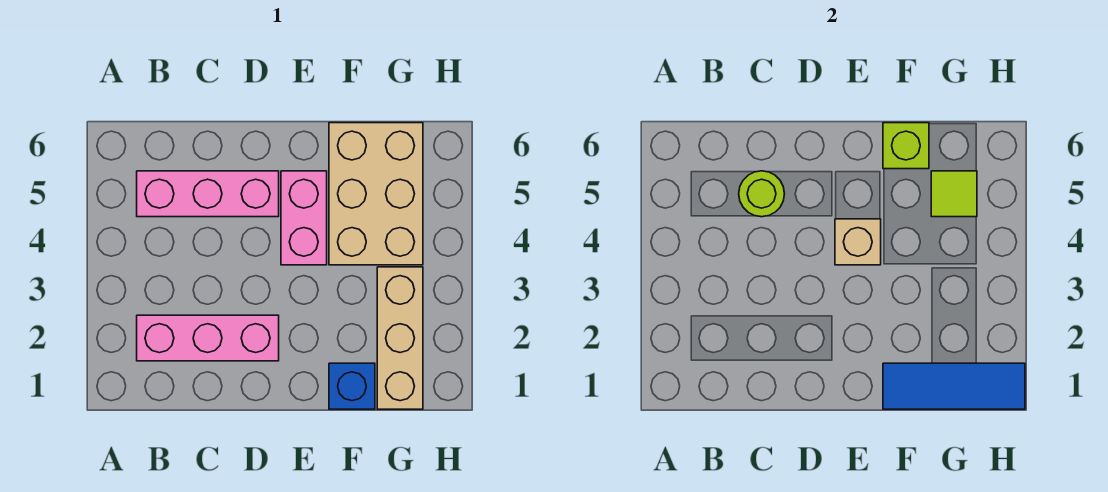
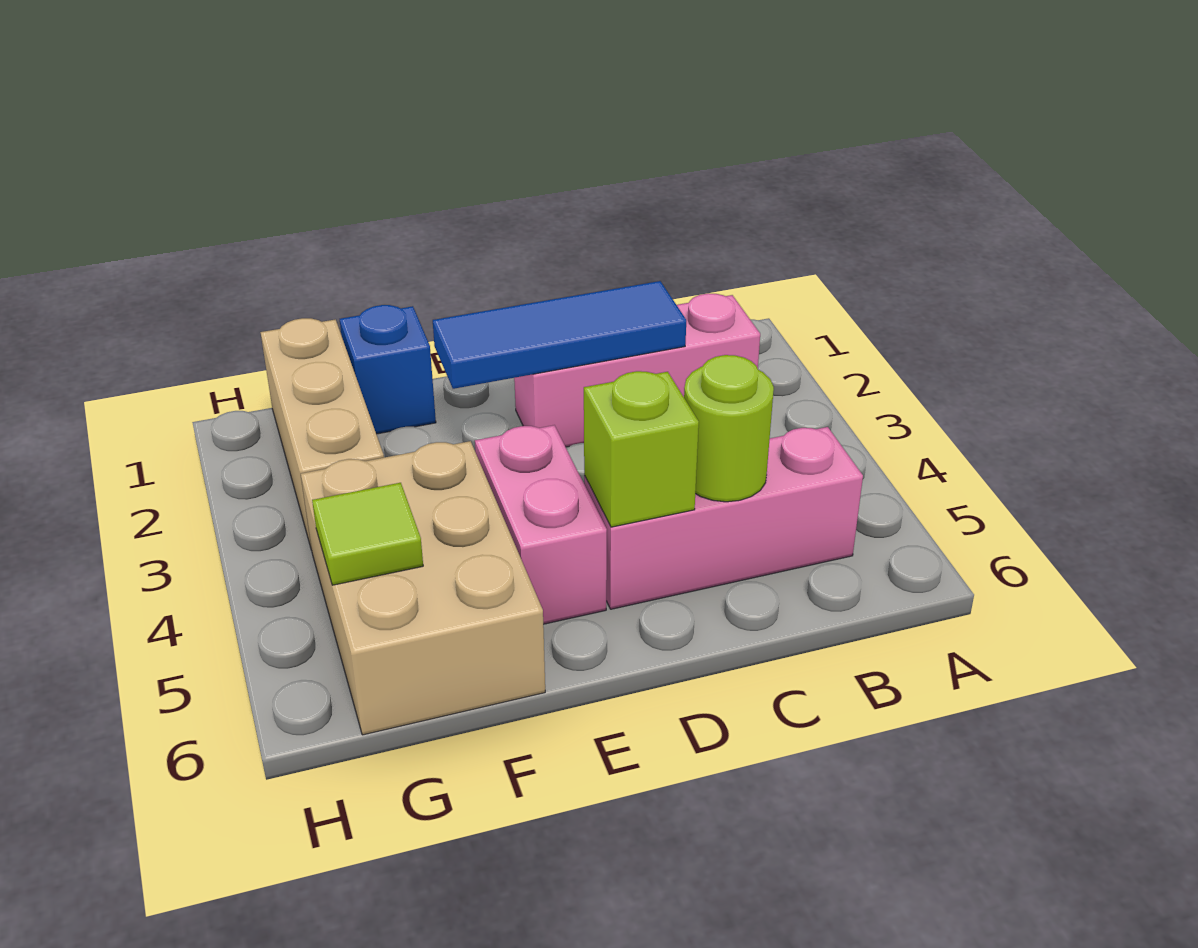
tan brick E4 level 2 -> none
blue tile F1:H1 level 2 -> blue tile C2:E2 level 2
lime brick F6 level 2 -> lime brick D5 level 2

